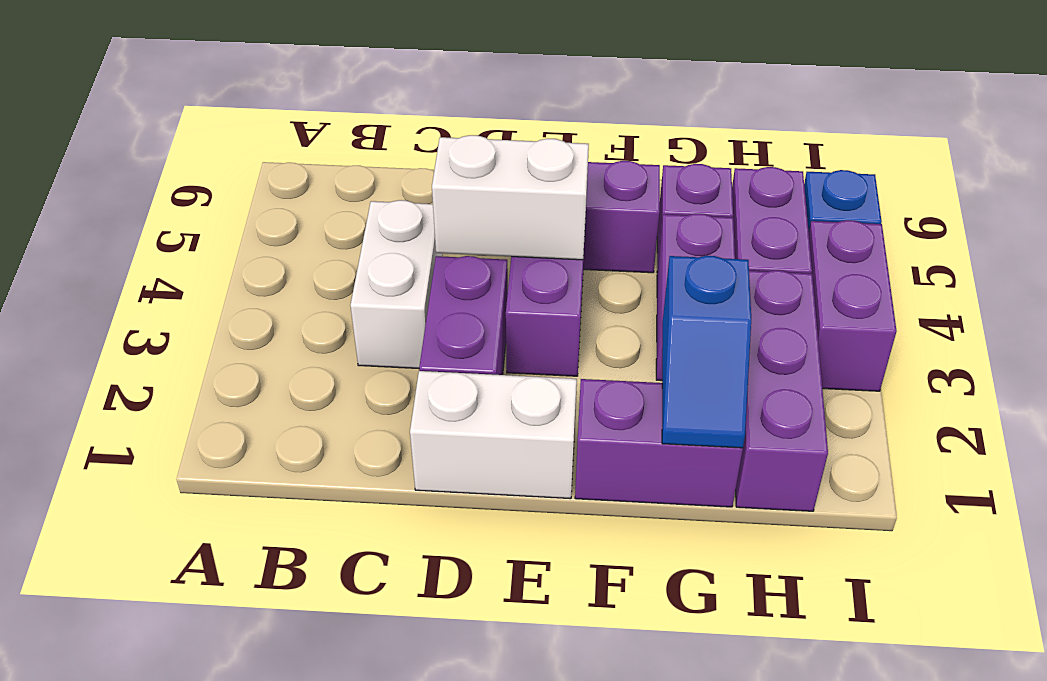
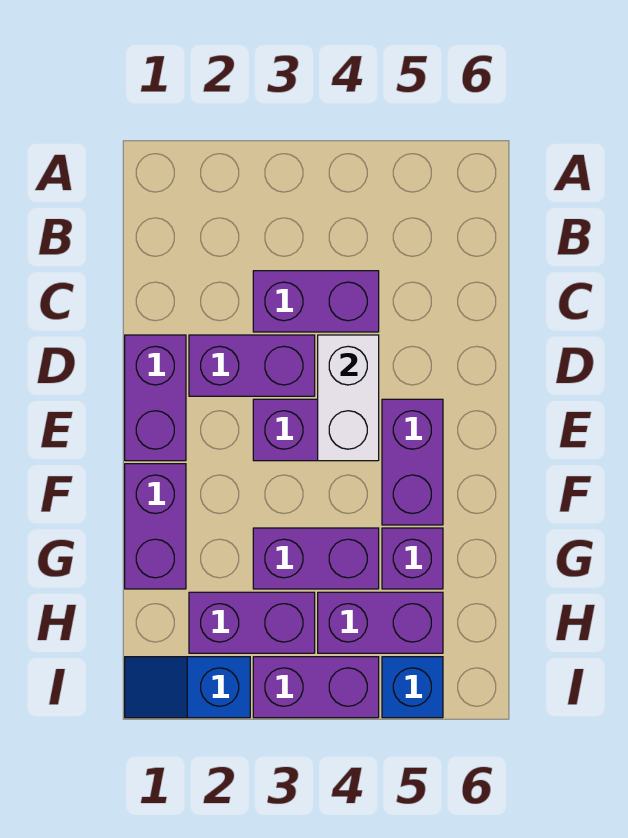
white brick C3:C4 level 1 -> purple brick C3:C4 level 1
white brick D1:E1 level 1 -> purple brick D1:E1 level 1
blue slope G1:G2 level 2 top 2 -> blue slope I1:I2 level 1 top 2
purple brick H1:H3 level 1 -> purple brick H2:H3 level 1

